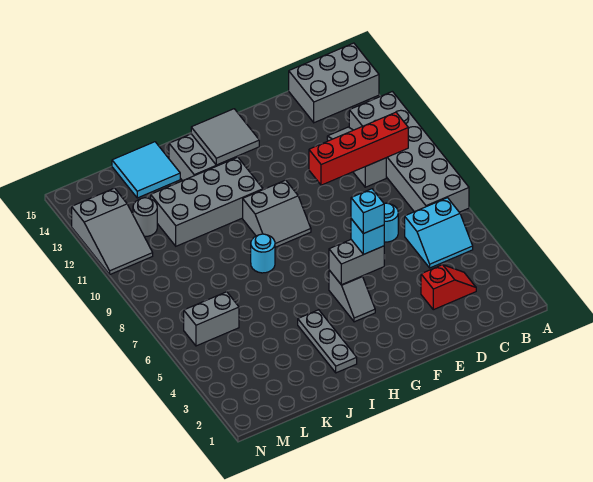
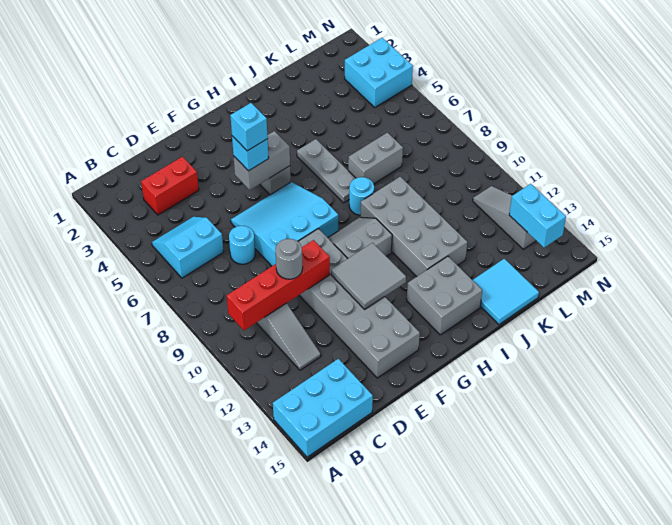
grey brick A7:B12 level 1 -> grey brick E9:F14 level 1
grey brick A14:C15 level 1 -> cyan brick A14:C15 level 1
red slope C3:D3 level 1 top D -> red brick C3:D3 level 1
none -> cyan slope E6:G8 level 1 top 8
grey tile G13:H14 level 2 -> grey tile F11:G12 level 2
grey brick H11:K12 level 1 -> grey brick I9:J12 level 1
grey plate I2:I4 level 1 -> grey plate I5:I7 level 1
grey brick L6:M6 level 1 -> grey brick J7:K7 level 1
grey round brick L12 level 1 -> grey round brick D10 level 3
none -> cyan brick M3:N4 level 1
grey slope M11:N13 level 1 top 13 -> grey slope M11:M13 level 1 top 13
none -> cyan brick M13:M14 level 2

